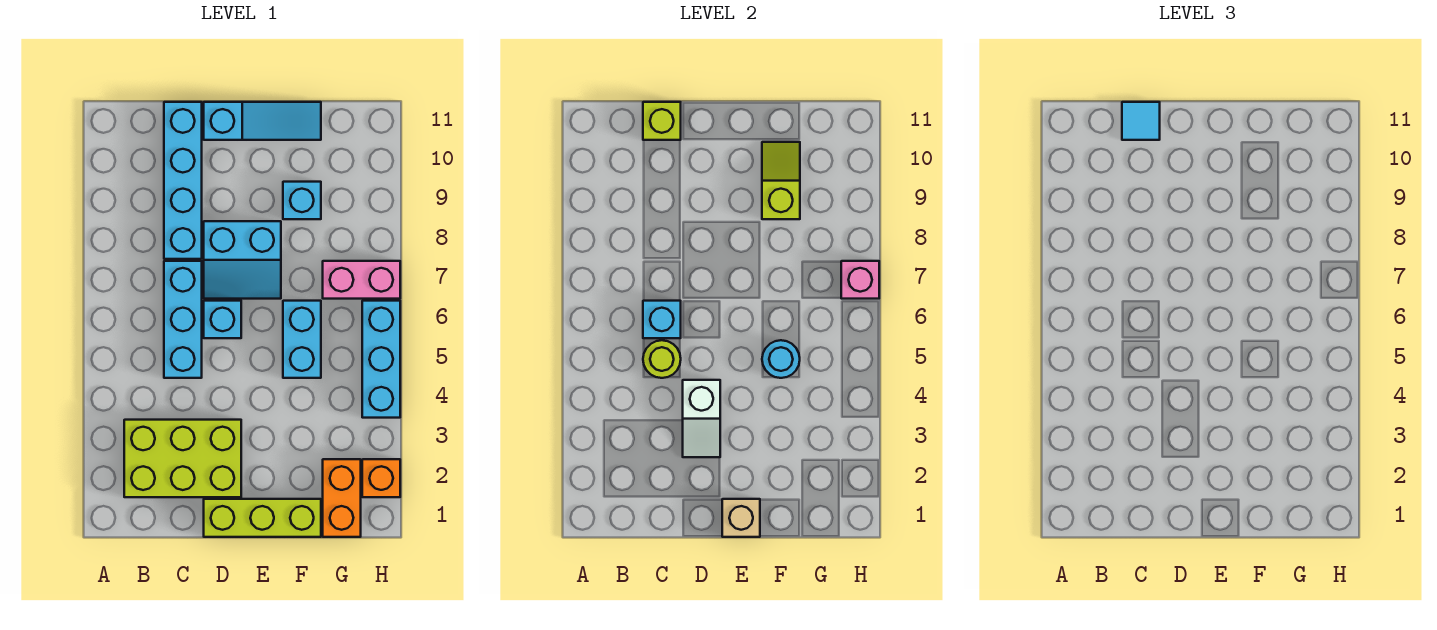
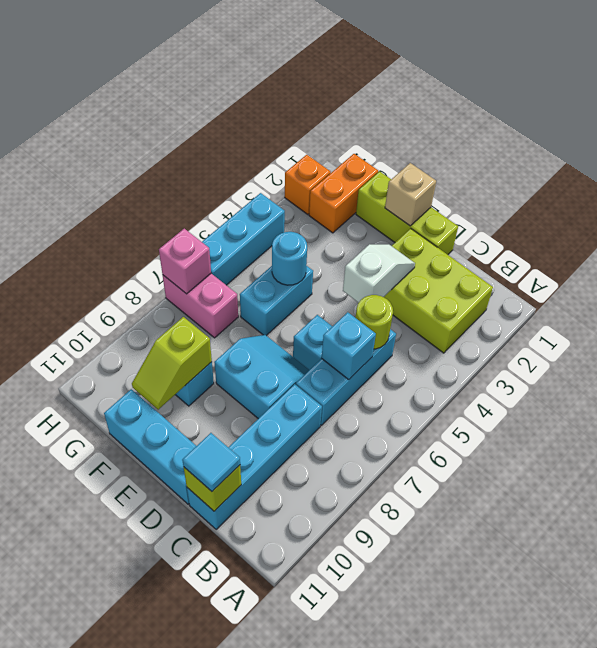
cyan slope D11:F11 level 1 top D -> cyan brick D11:F11 level 1

